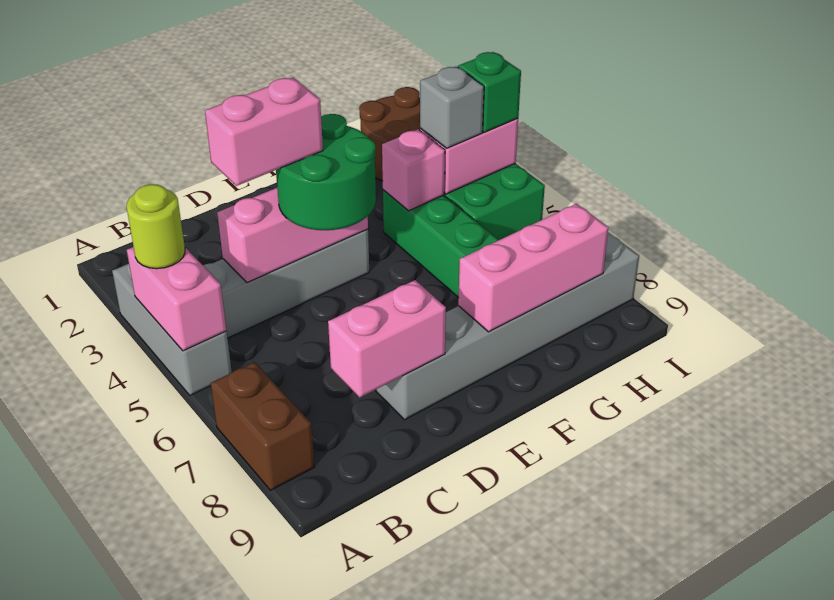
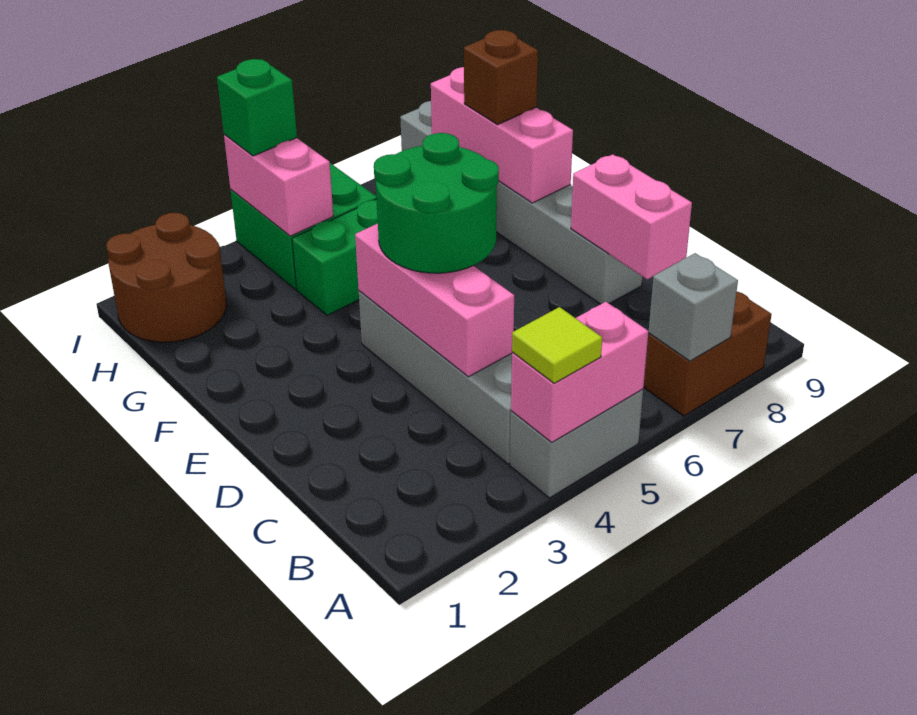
grey brick A3:A5 level 1 -> grey brick A4:A5 level 1
lime round brick A4 level 3 -> lime tile A4 level 3
pink brick C4:D4 level 4 -> none
pink brick G4 level 2 -> none
none -> brown brick G8 level 3
grey brick H4 level 3 -> grey brick A7 level 2

